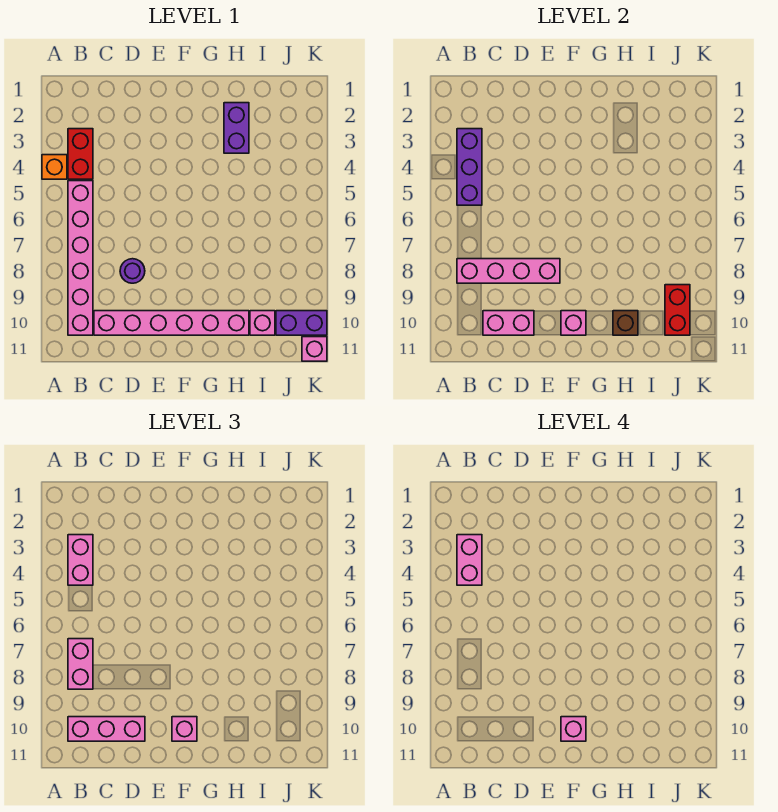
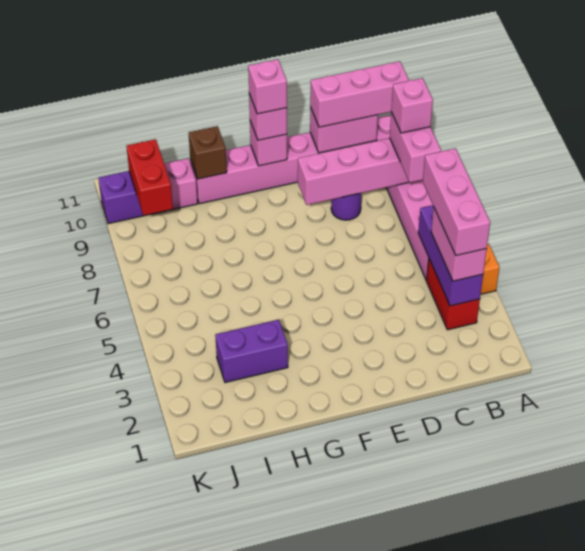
pink brick B3:B4 level 4 -> pink brick B3:B5 level 4
purple brick H2:H3 level 1 -> purple brick H3:I3 level 1
pink brick K11 level 1 -> pink brick B8 level 4

